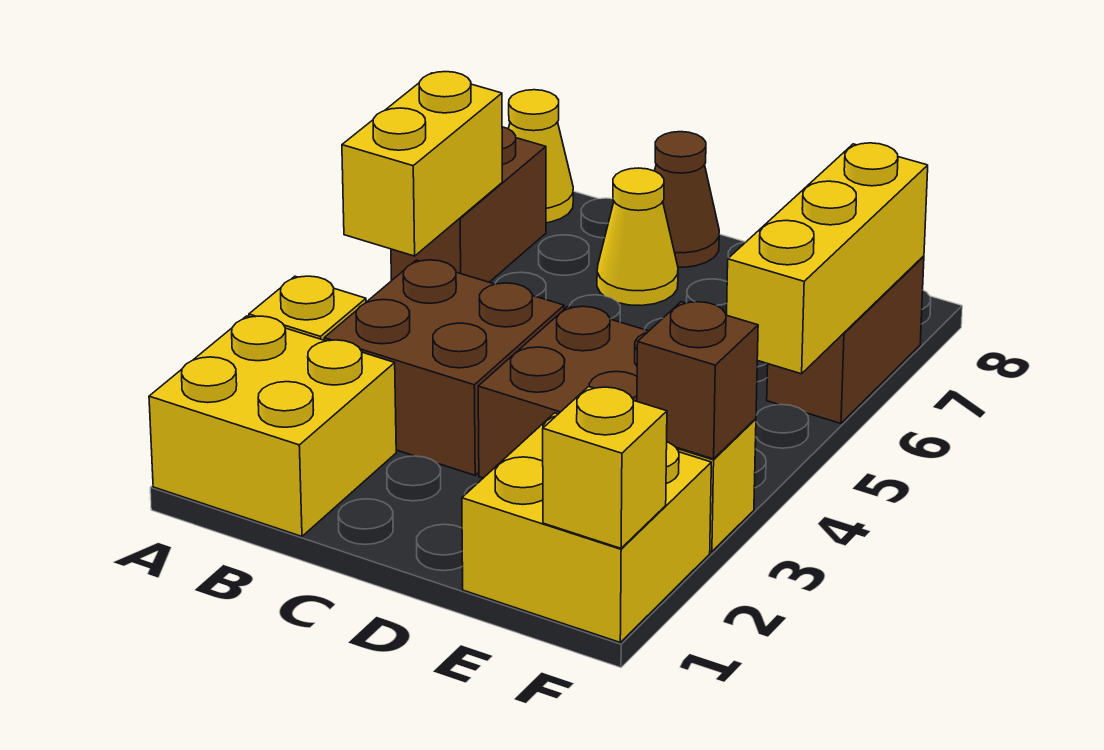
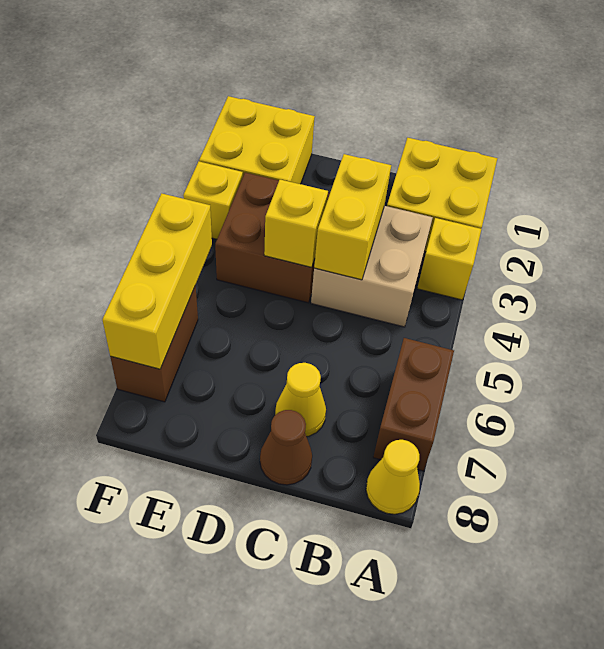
yellow brick A5:A6 level 2 -> yellow brick C3:C4 level 2
brown brick B3:C4 level 1 -> tan brick B3:C4 level 1
yellow brick F1 level 2 -> yellow brick D4 level 2
brown brick F3 level 2 -> none

